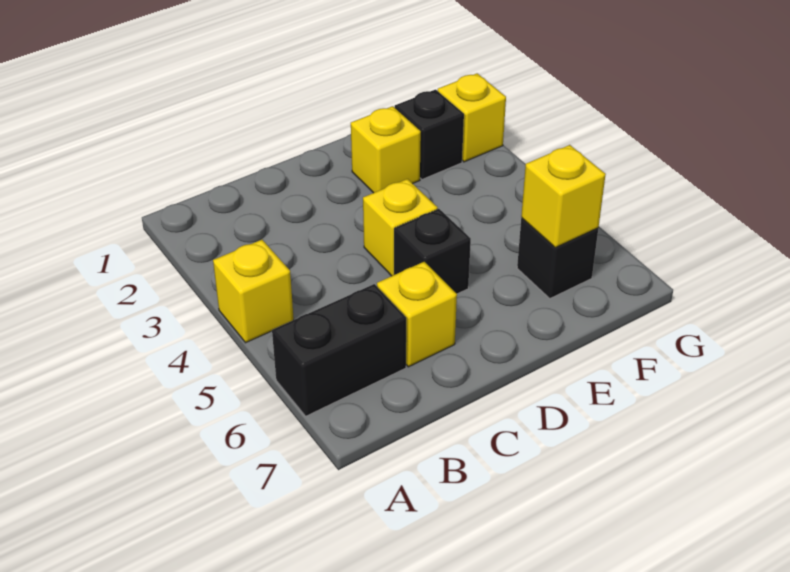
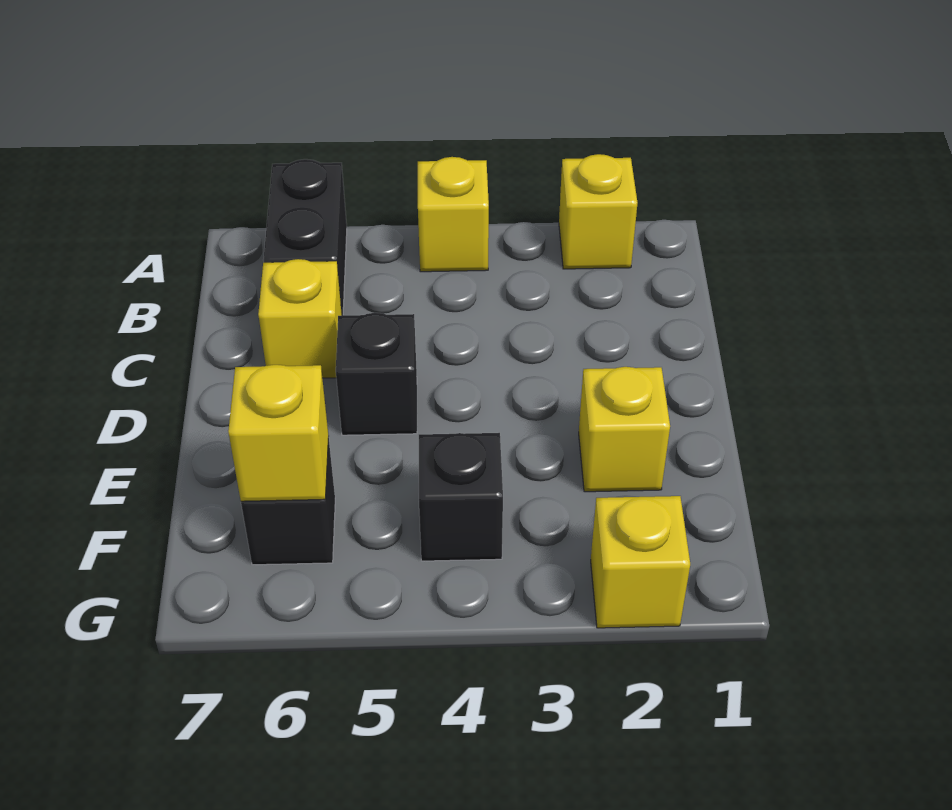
yellow brick D4 level 1 -> yellow brick A2 level 1
black brick F2 level 1 -> black brick F4 level 1

